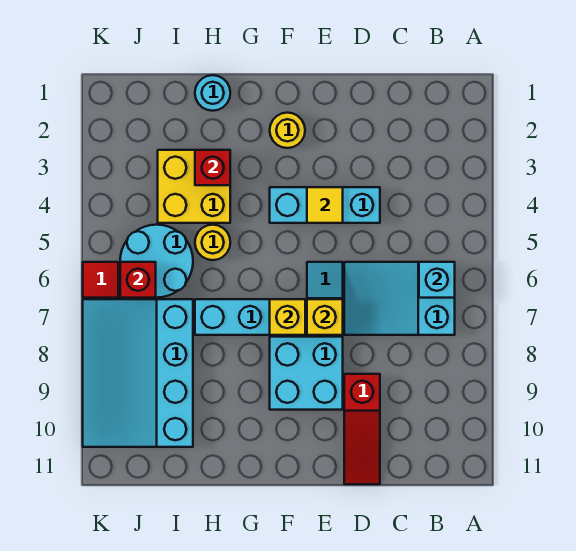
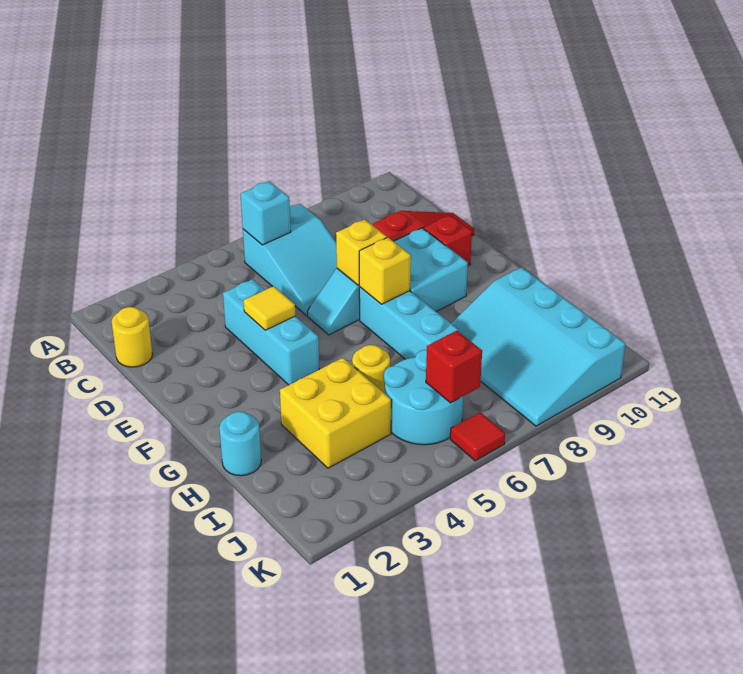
yellow round brick F2 level 1 -> yellow round brick C1 level 1
red brick H3 level 2 -> red brick E10 level 1
cyan slope I7:K10 level 1 top I -> cyan slope H8:K10 level 1 top 10

